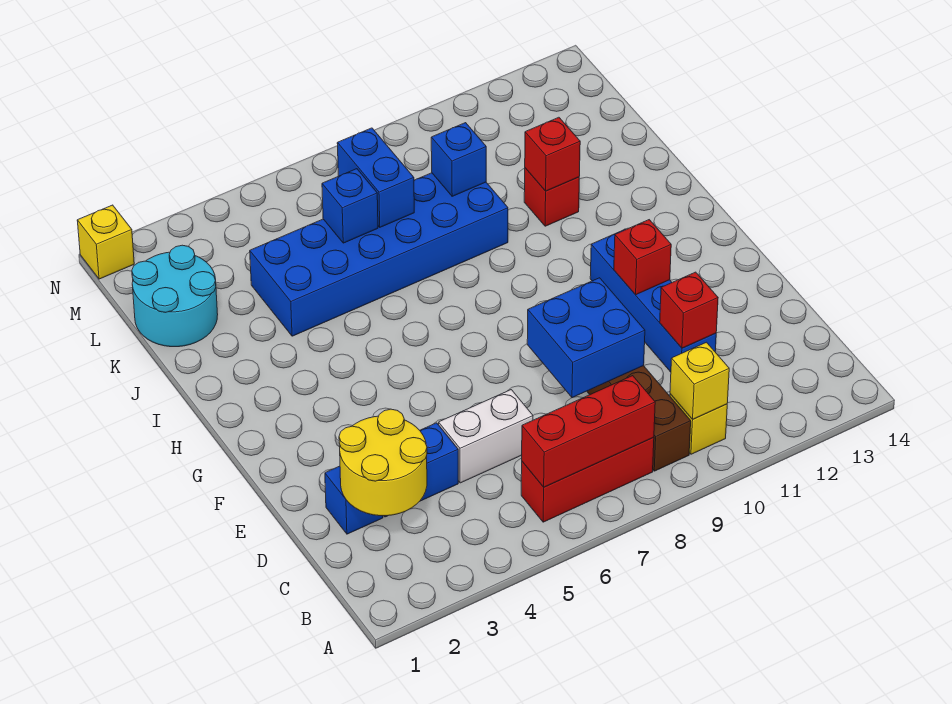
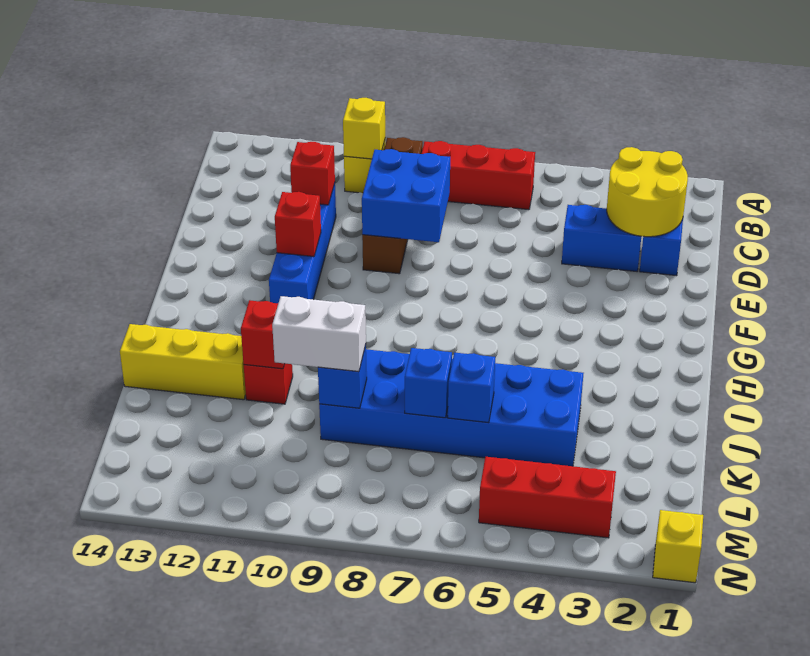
red brick B6:B8 level 2 -> red brick M3:M5 level 1
white brick D5:D6 level 1 -> white brick K9:K10 level 3
none -> yellow brick J12:J14 level 1
cyan round brick K1:L2 level 1 -> none
blue brick K7:L7 level 2 -> blue brick K7 level 2

